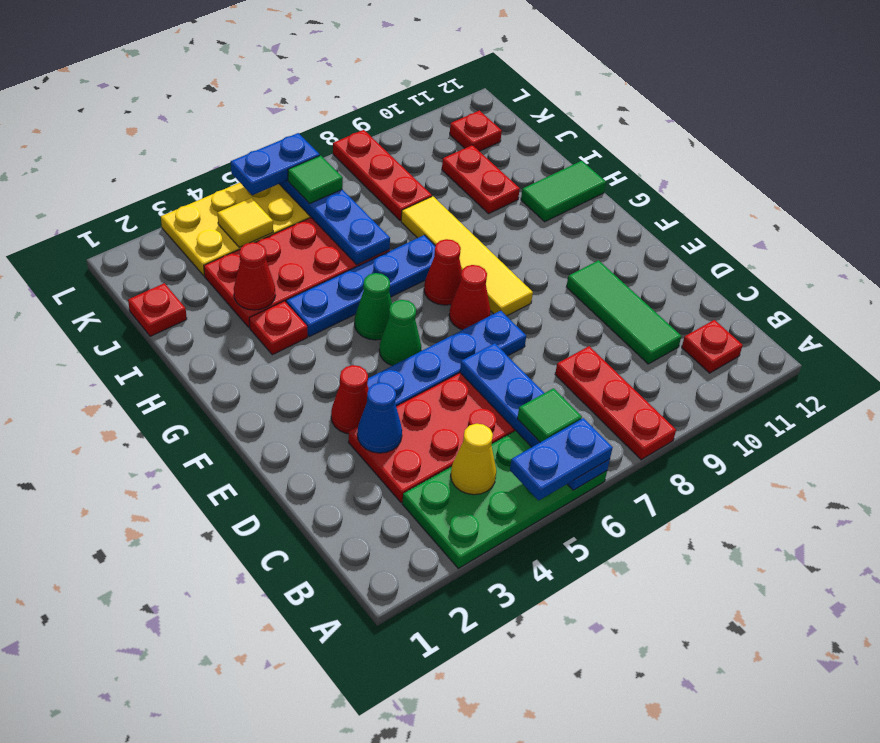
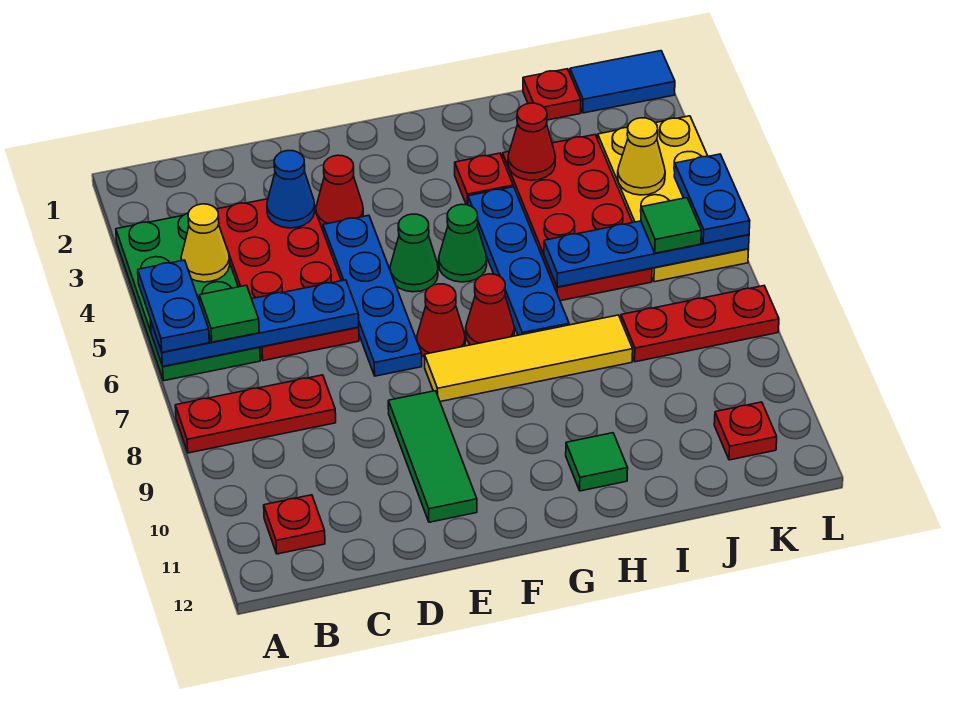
green tile C10:E10 level 1 -> green tile E9:E11 level 1
green tile H11:H12 level 1 -> green tile H11 level 1
red plate I10:J10 level 1 -> none
none -> blue tile K1:L1 level 1
yellow tile K4 level 2 -> yellow cone K4 level 2

